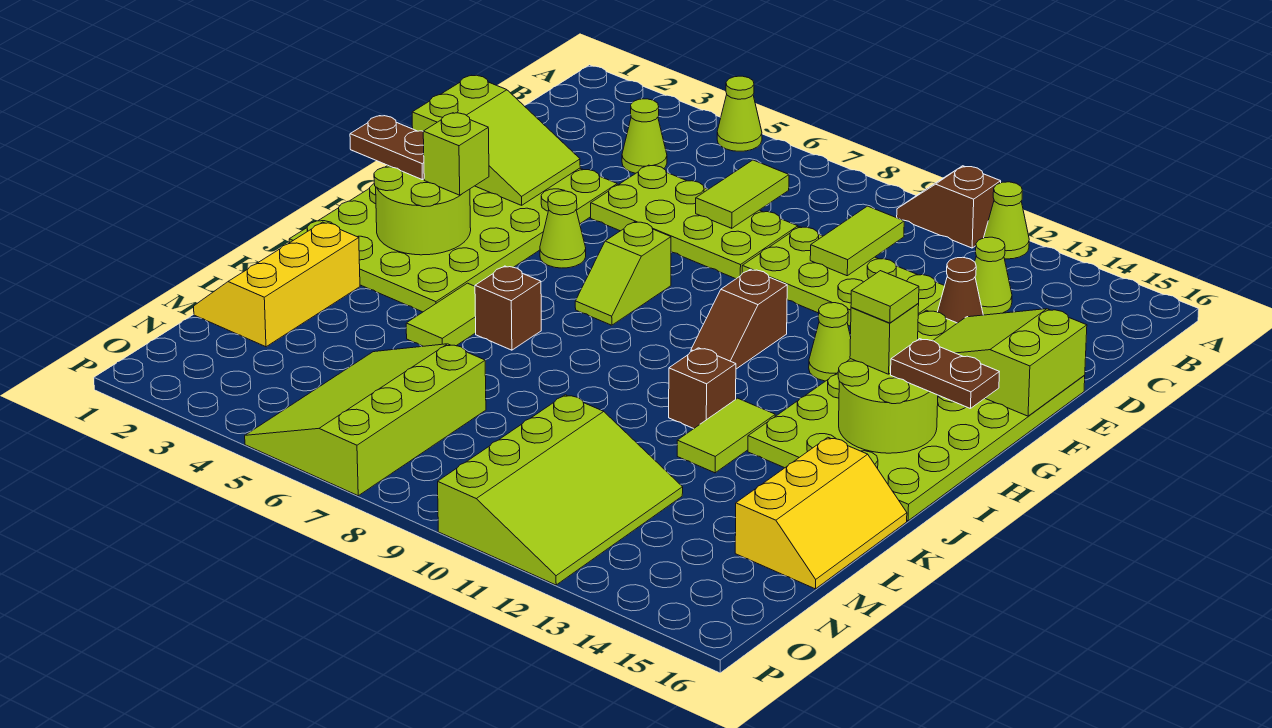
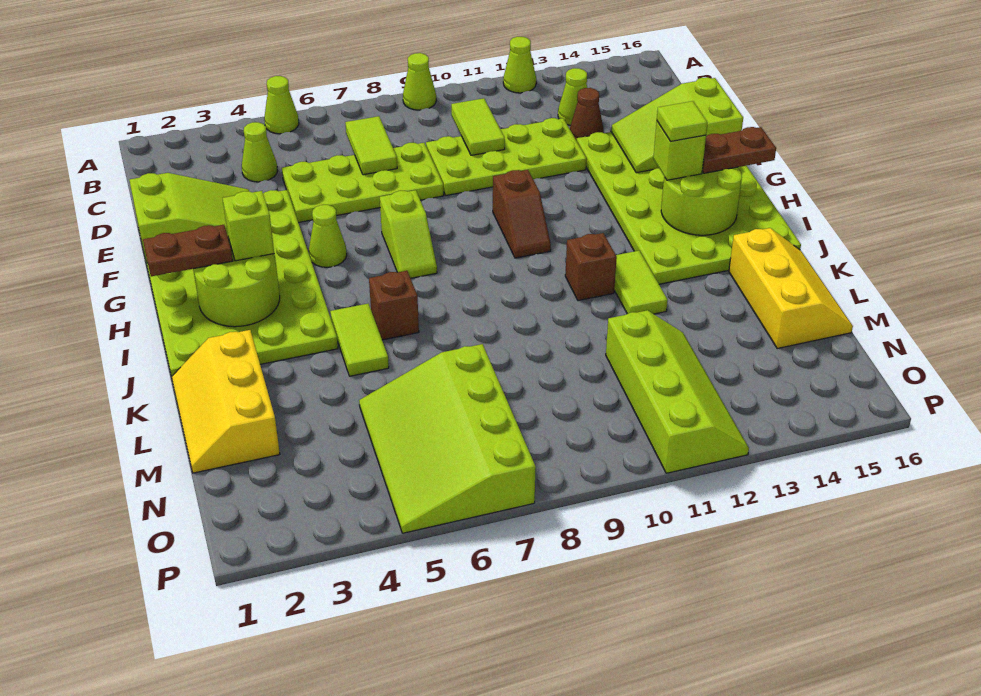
brown slope A10:A11 level 1 top 11 -> none
lime cone G12 level 1 -> lime cone A9 level 1
lime slope M10:P12 level 1 top 10 -> lime slope M11:P12 level 1 top 11

